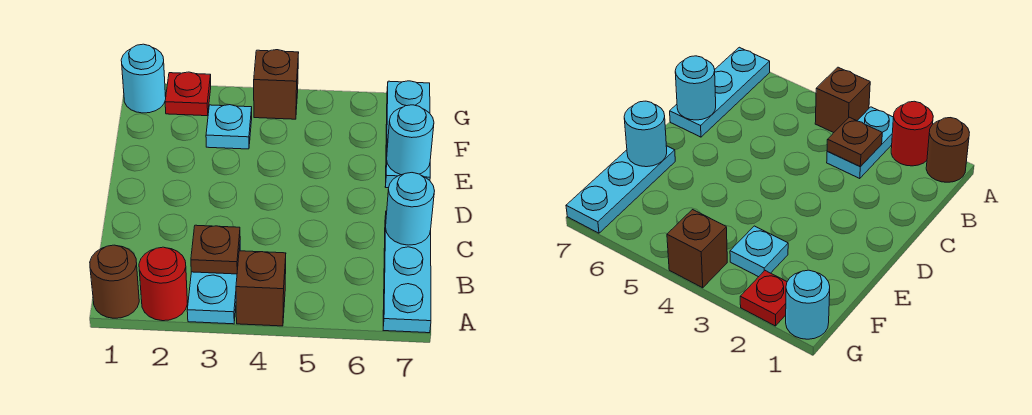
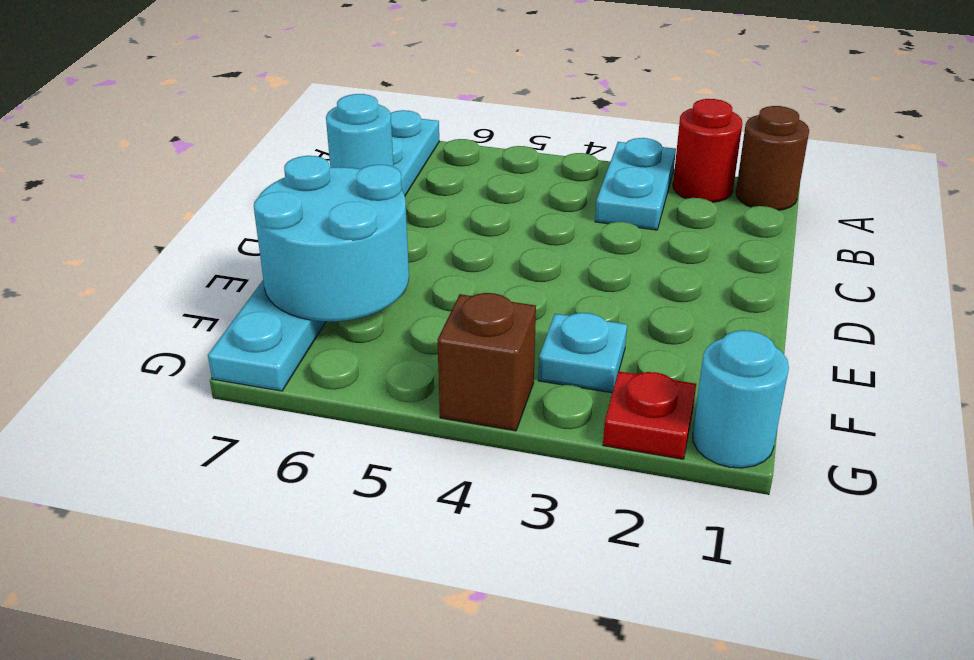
brown brick A4 level 1 -> none
brown plate B3 level 2 -> none
cyan round brick E7 level 2 -> cyan round brick E6:F7 level 2

